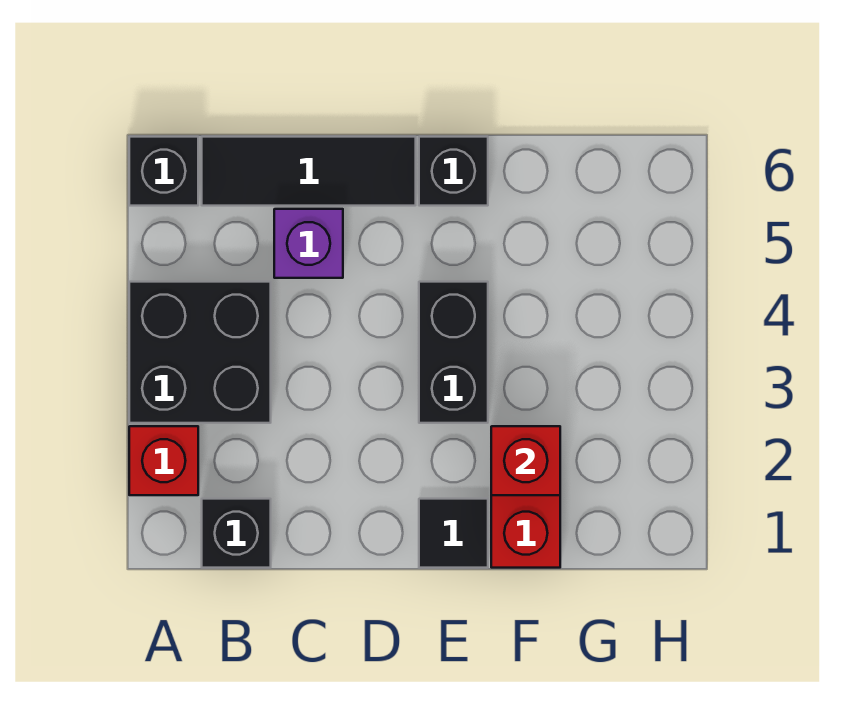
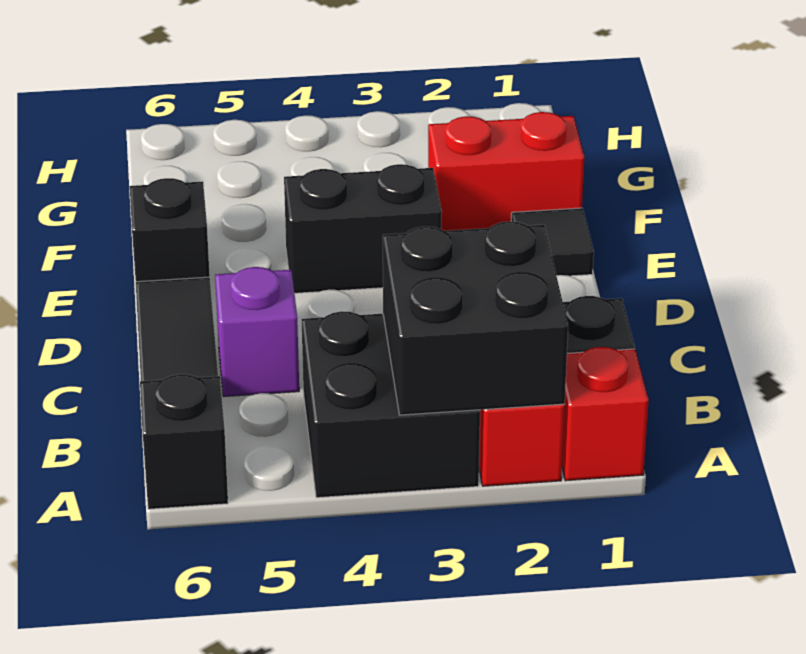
none -> black brick A2:B3 level 2
red brick F2 level 2 -> red brick A1 level 1

